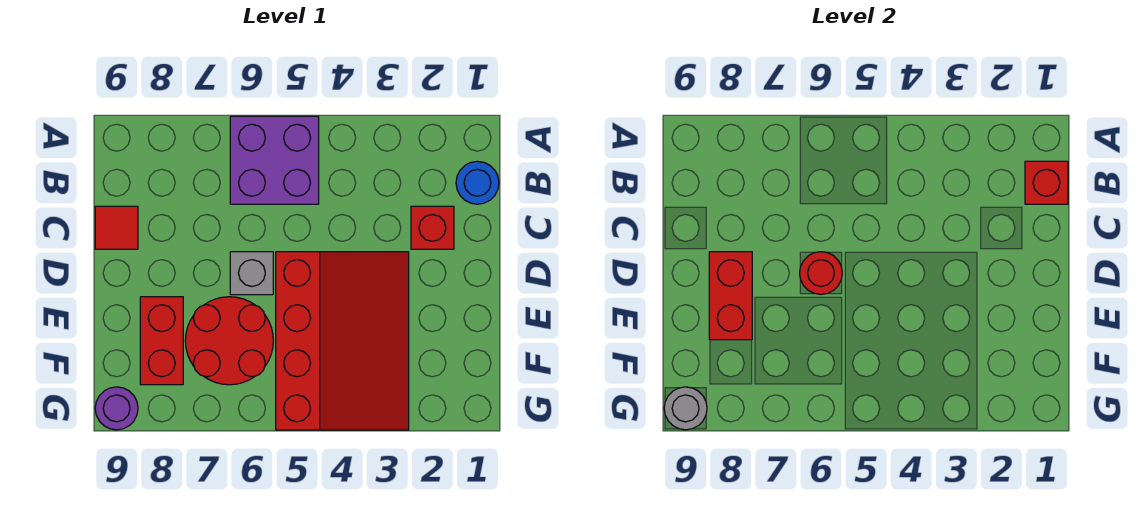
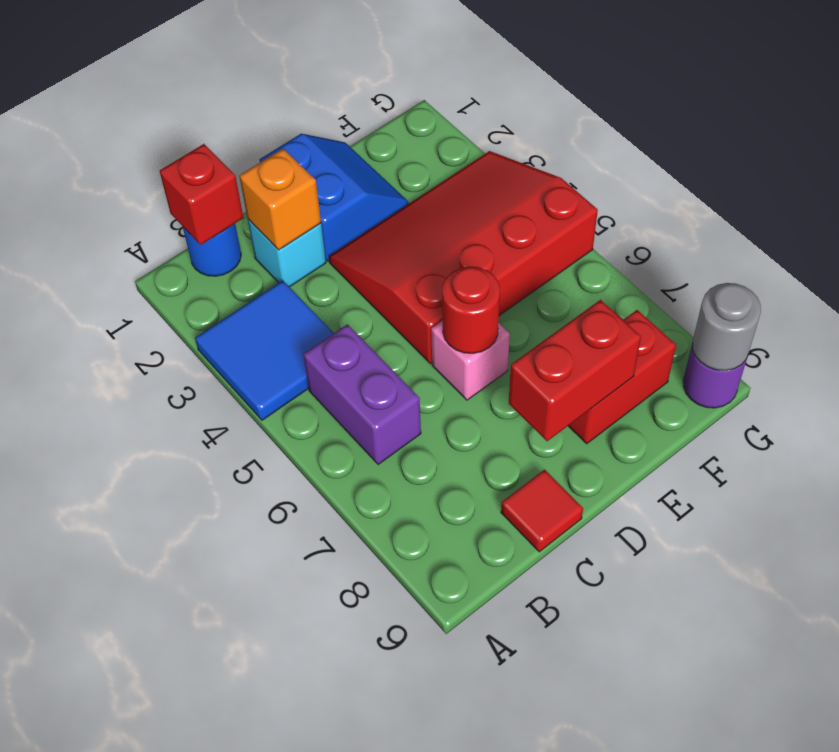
none -> blue tile A3:B4 level 1
purple brick A5:B6 level 1 -> purple brick B5:B6 level 1
red brick C2 level 1 -> cyan brick C2 level 1
none -> orange brick C2 level 2
none -> blue slope D1:E2 level 1 top D
grey brick D6 level 1 -> pink brick D6 level 1
red round brick E6:F7 level 1 -> none

